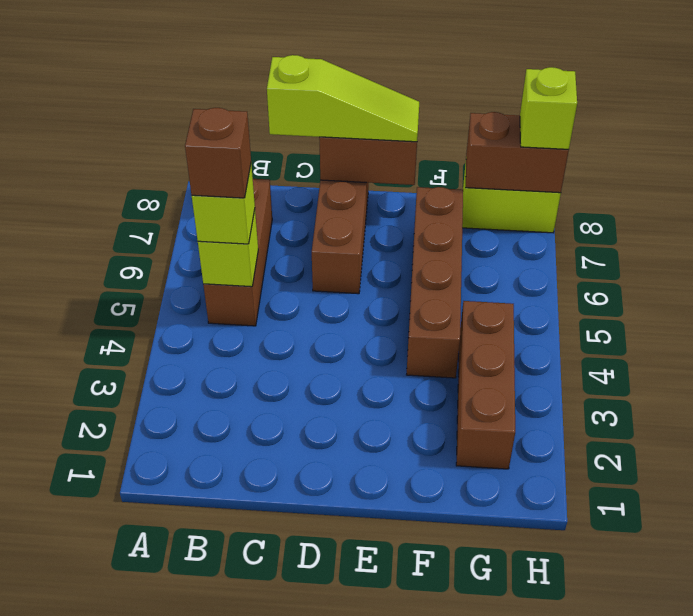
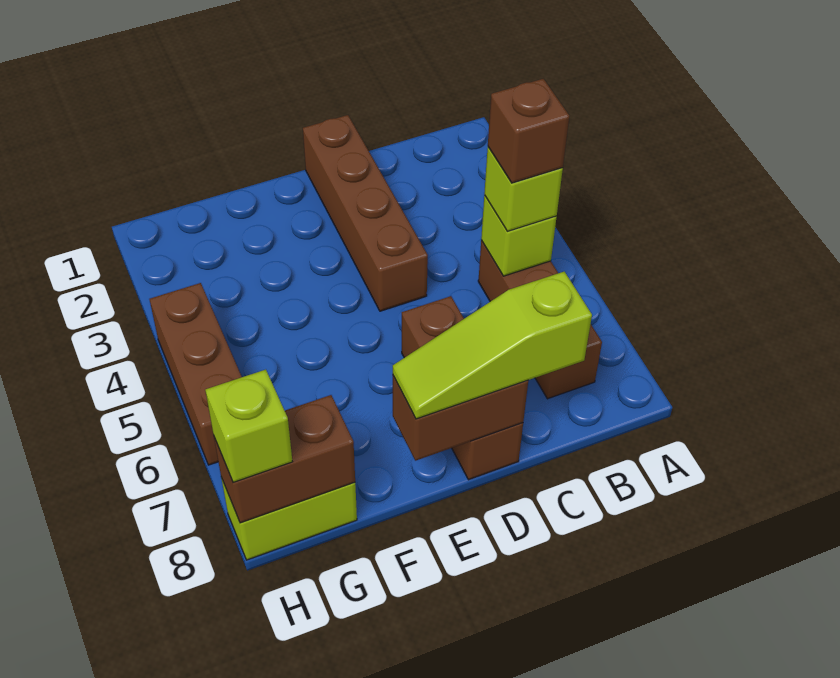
brown brick F4:F7 level 1 -> brown brick D1:D4 level 1
brown brick G2:G4 level 1 -> brown brick H4:H6 level 1

